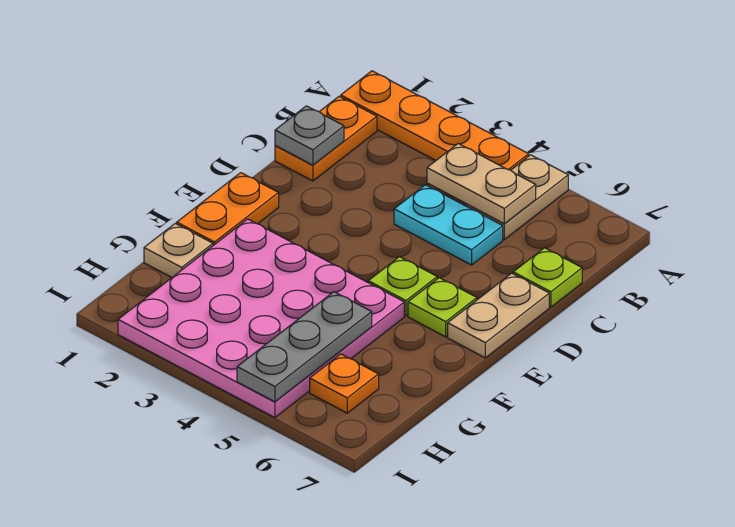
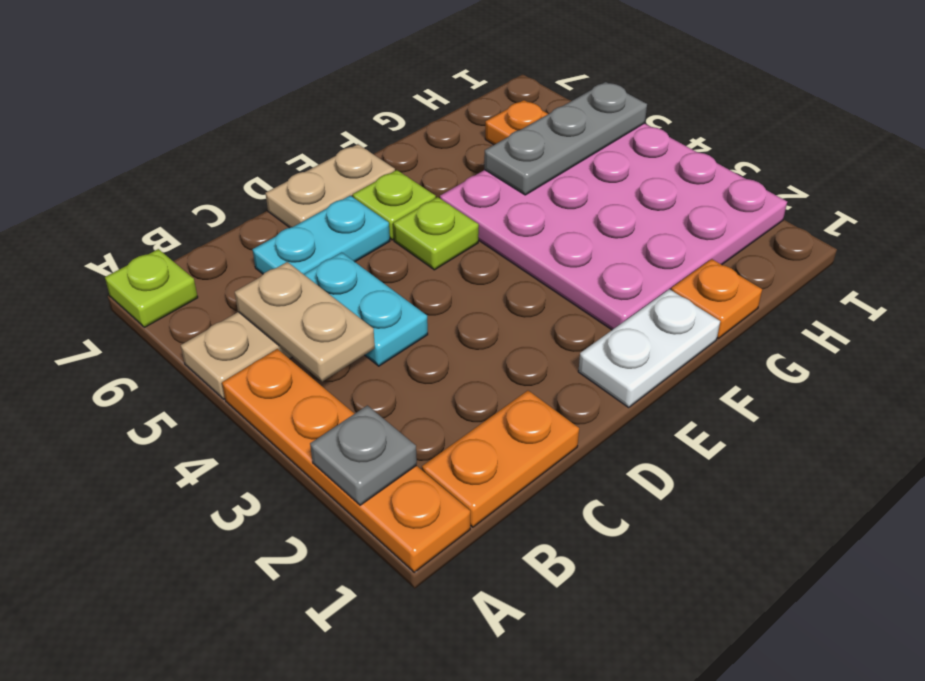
grey plate C1 level 2 -> grey plate A2 level 2
none -> cyan plate C6:D6 level 1
lime plate C7 level 1 -> lime plate A7 level 1
orange plate E1:F1 level 1 -> white plate E1:F1 level 1
tan plate G1 level 1 -> orange plate G1 level 1

